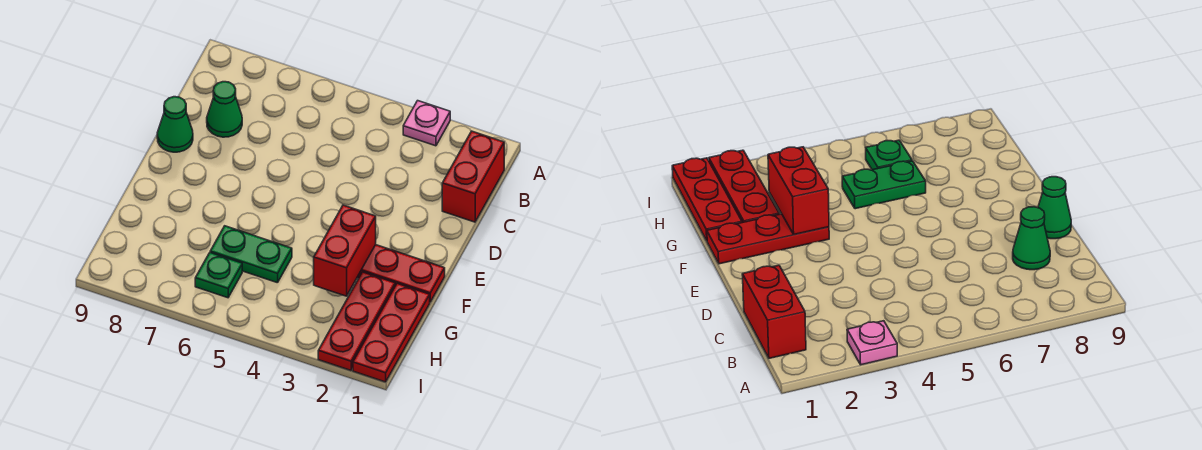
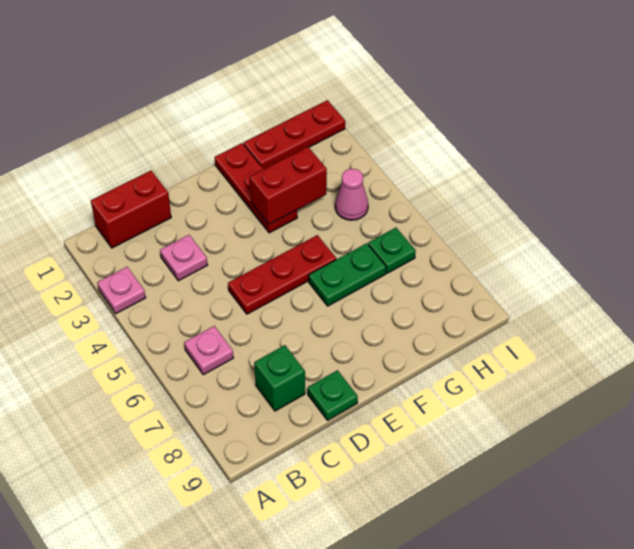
none -> pink plate B6 level 1
none -> pink plate C3 level 1
green cone C8 level 1 -> green brick C8 level 1
green cone D9 level 1 -> green plate D9 level 1
red plate G2:I2 level 1 -> red plate D5:F5 level 1
green plate G5:G6 level 1 -> green plate F6:G6 level 1
none -> pink cone H4 level 1

